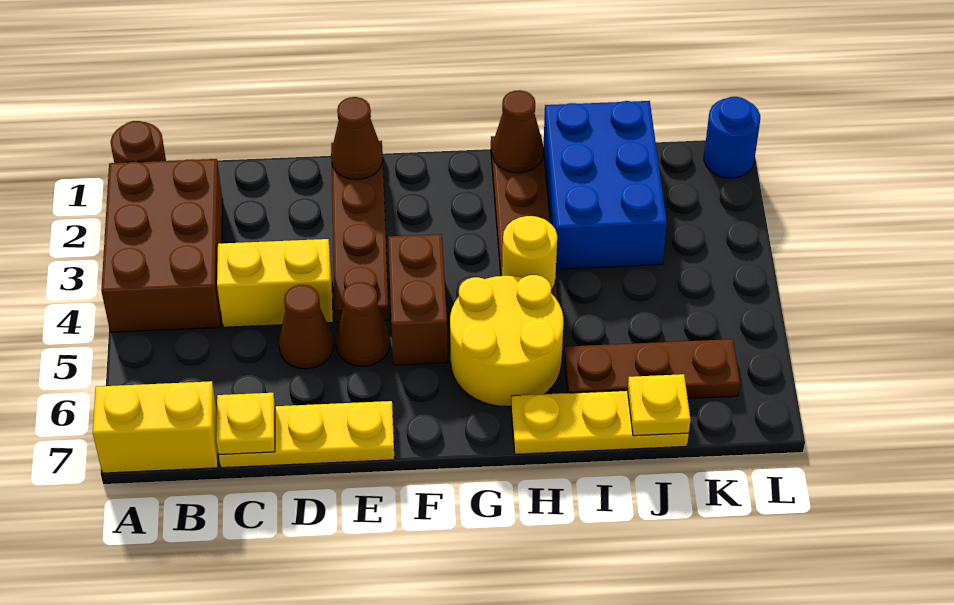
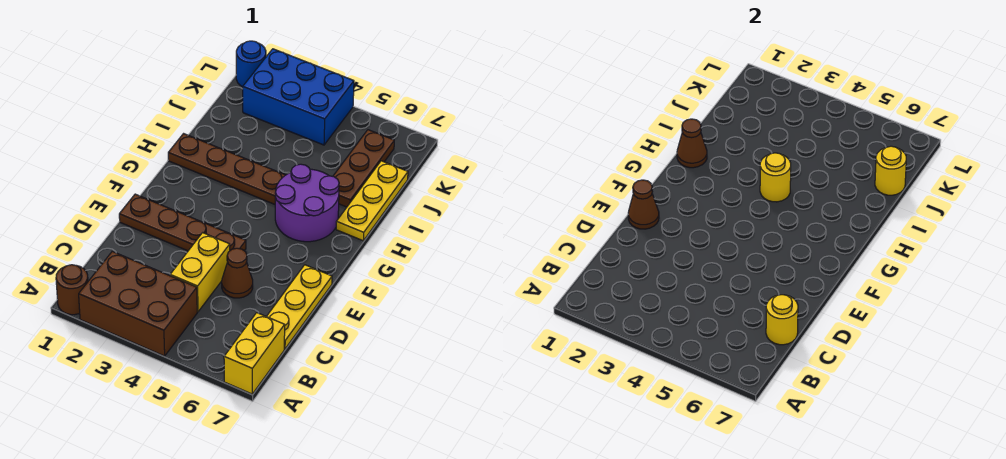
yellow plate C7 level 2 -> yellow round brick C7 level 2
brown cone E5 level 1 -> none
brown brick F4:F5 level 1 -> none
yellow round brick G5:H6 level 1 -> purple round brick G5:H6 level 1
blue brick I1:J3 level 1 -> blue brick K2:L4 level 1
yellow plate J7 level 2 -> yellow round brick J7 level 2

